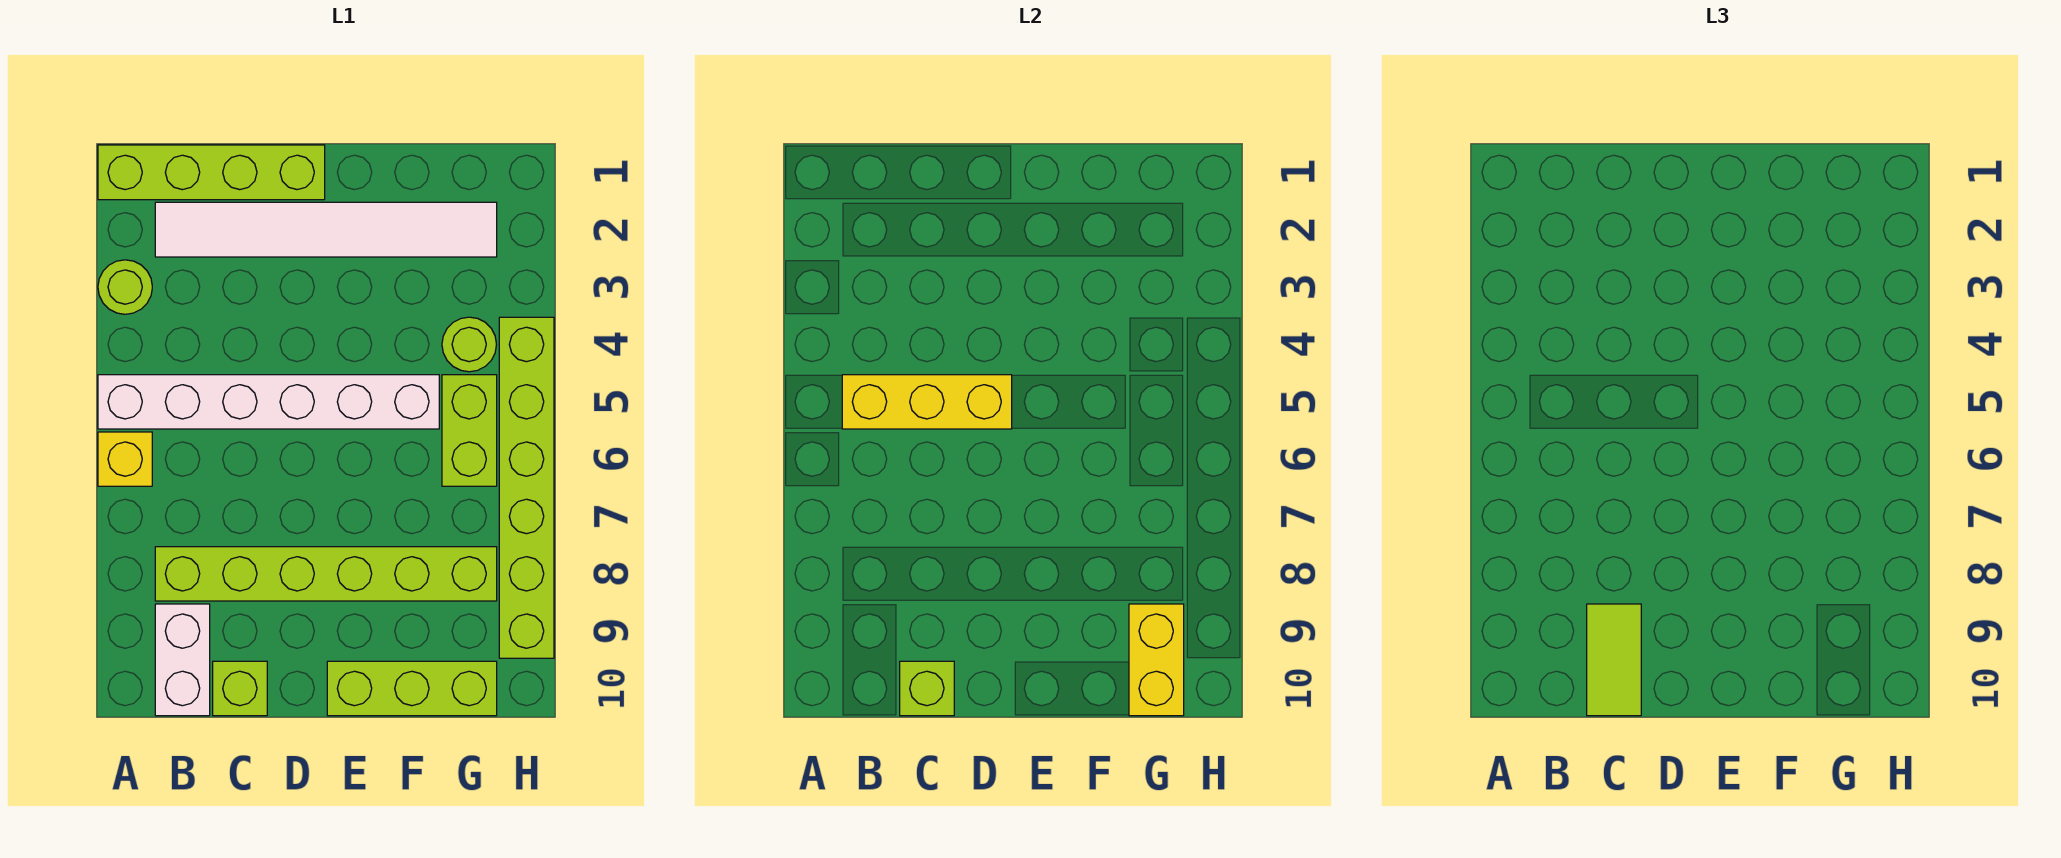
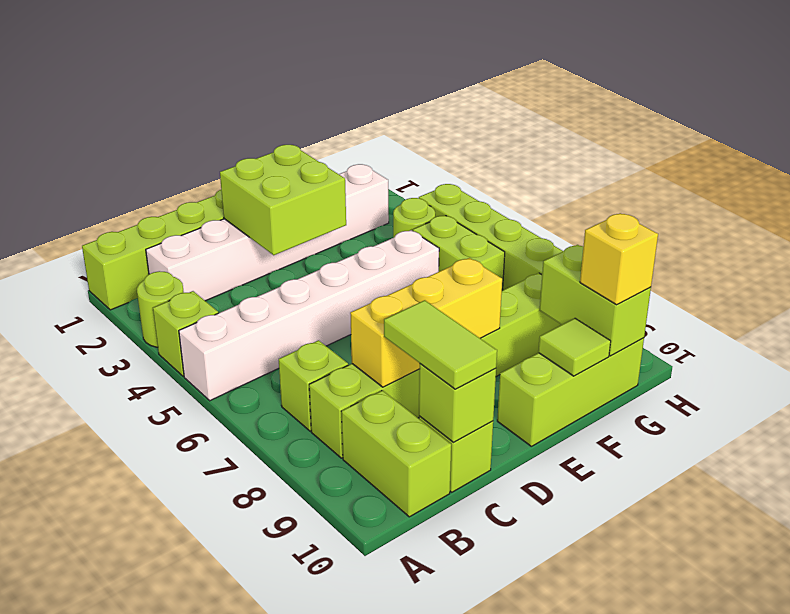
none -> lime brick A4 level 1
yellow brick A6 level 1 -> yellow brick G10 level 3
white tile B2:G2 level 1 -> white brick B2:G2 level 1
yellow brick B5:D5 level 2 -> yellow brick C8:E8 level 2
none -> lime brick B7 level 1
white brick B9:B10 level 1 -> lime brick B9:B10 level 1
none -> lime brick D2:E3 level 2
none -> lime tile F10 level 2
yellow brick G9:G10 level 2 -> lime brick G9:G10 level 2

